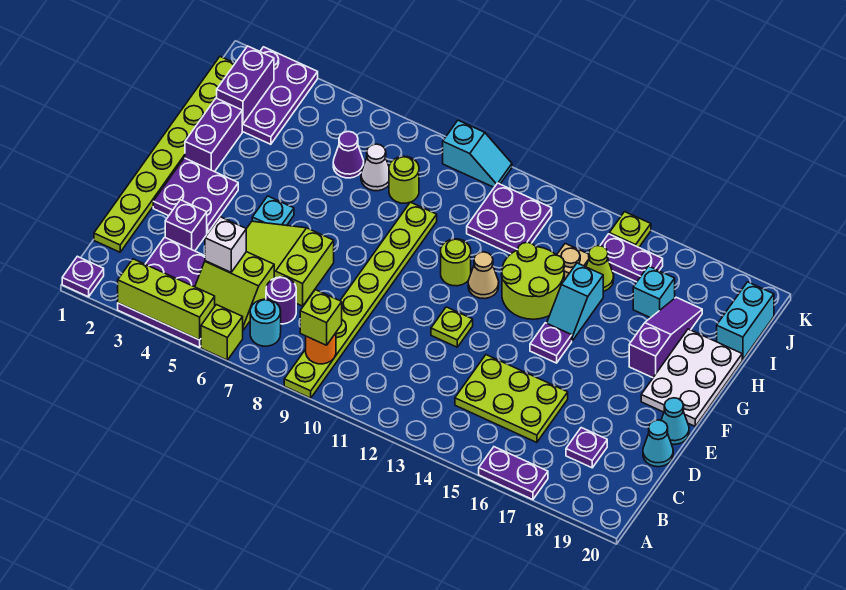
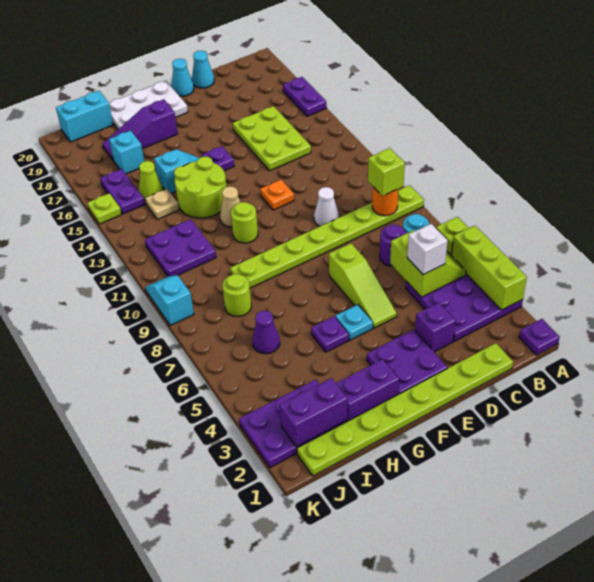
purple plate C18 level 1 -> purple plate G5 level 1
lime slope D5:E7 level 1 top 7 -> lime slope E5:E7 level 1 top 7
lime plate E12 level 1 -> orange plate E12 level 1
white cone I7 level 1 -> white cone D10 level 1

